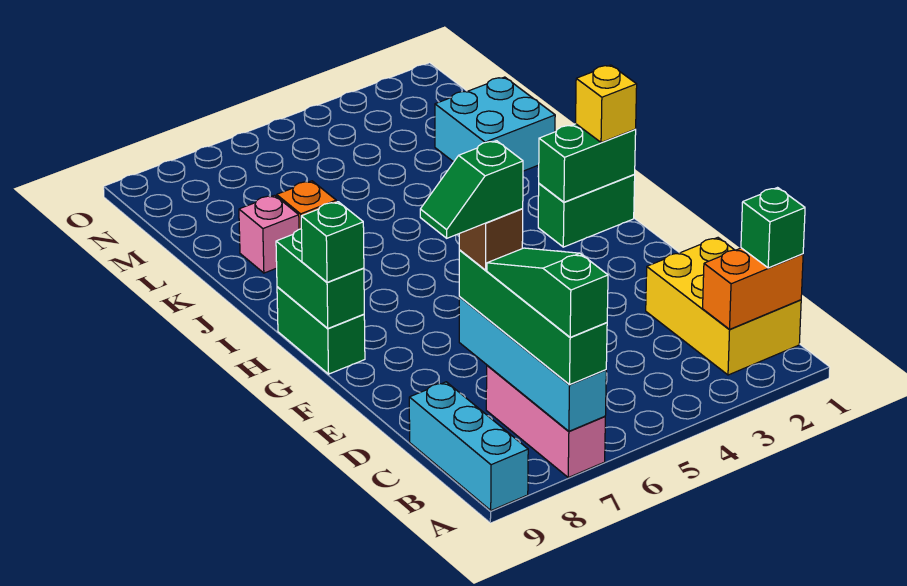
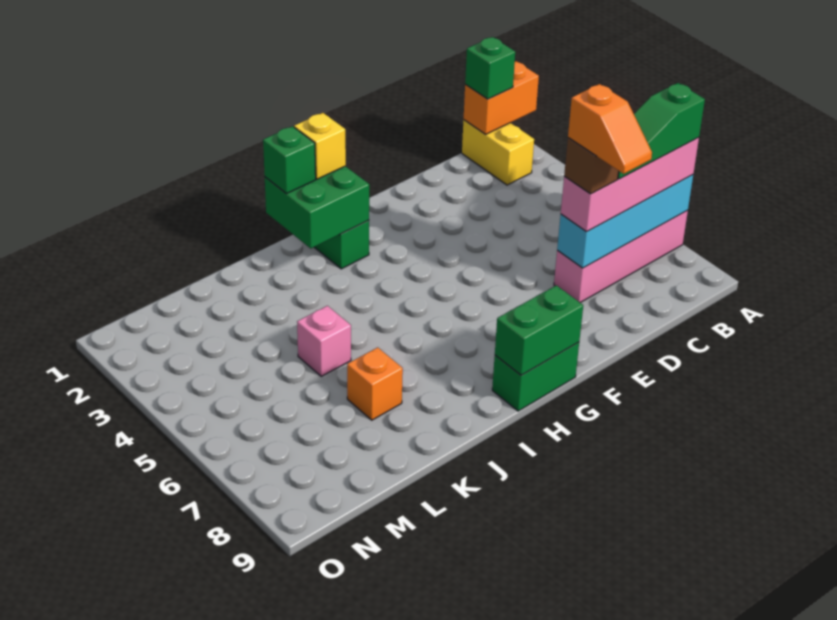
pink brick A7:C7 level 1 -> pink brick A7:D7 level 1
green brick A7:D7 level 3 -> pink brick A7:D7 level 3
cyan brick A9:C9 level 1 -> none
yellow brick B1:D2 level 1 -> yellow brick B1:B2 level 1
orange brick B1:B2 level 2 -> orange brick A1:B1 level 2
green slope D7:D8 level 5 top 7 -> orange slope D7:D8 level 5 top 7
green brick G9 level 3 -> green brick I1 level 3
green brick H1:H2 level 2 -> green brick H1:I2 level 2
cyan brick K1:L2 level 1 -> none
pink brick K8 level 1 -> pink brick K5 level 1

